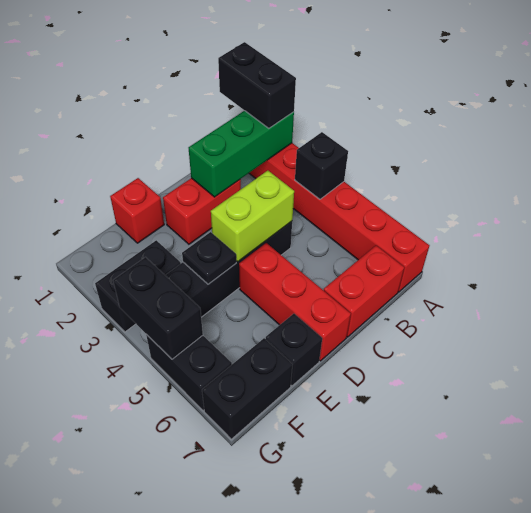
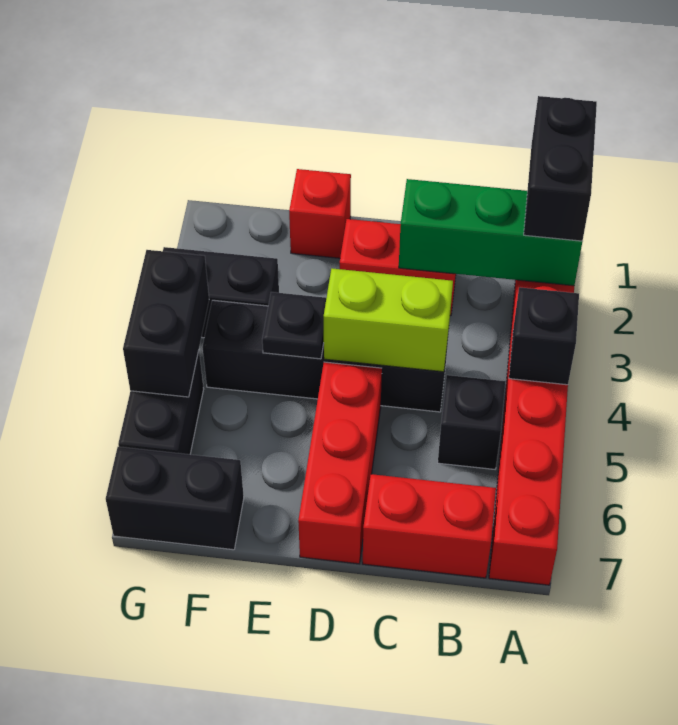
black brick E7 level 1 -> black brick B5 level 1

